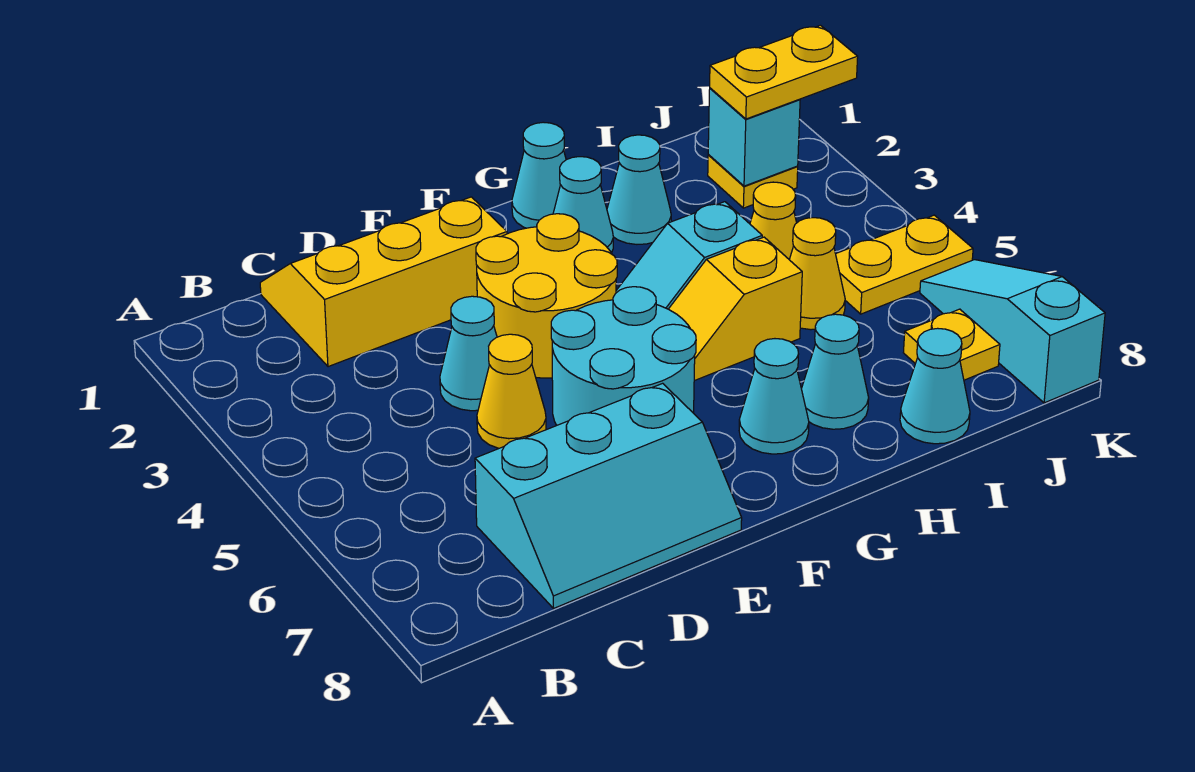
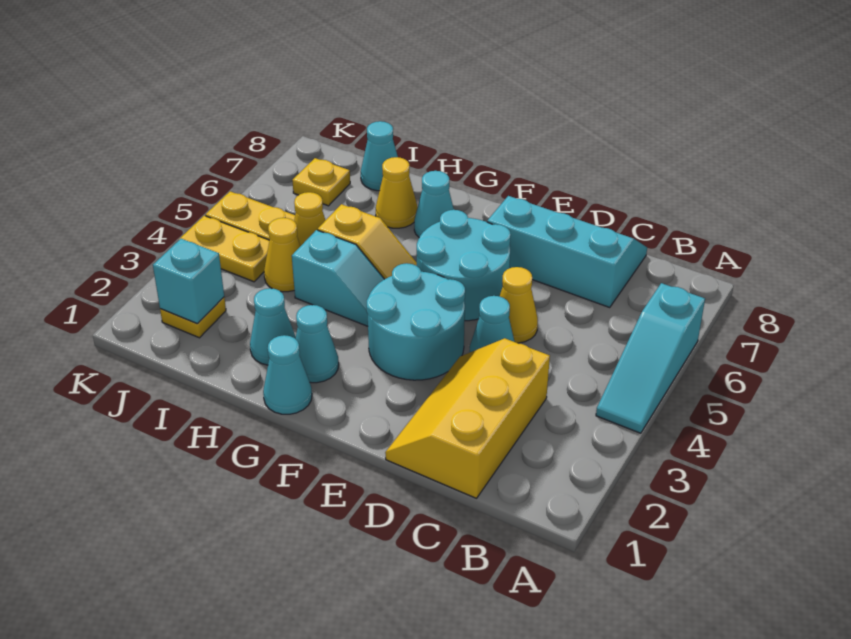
yellow slope C1:E2 level 1 top 2 -> yellow slope C1:D3 level 1 top C
yellow round brick E3:F4 level 1 -> cyan round brick E3:F4 level 1
cyan cone H7 level 1 -> yellow cone H7 level 1
yellow plate J2:K2 level 3 -> yellow plate J4:K4 level 1
cyan slope K6:K8 level 1 top 8 -> cyan slope A4:A6 level 1 top 6

